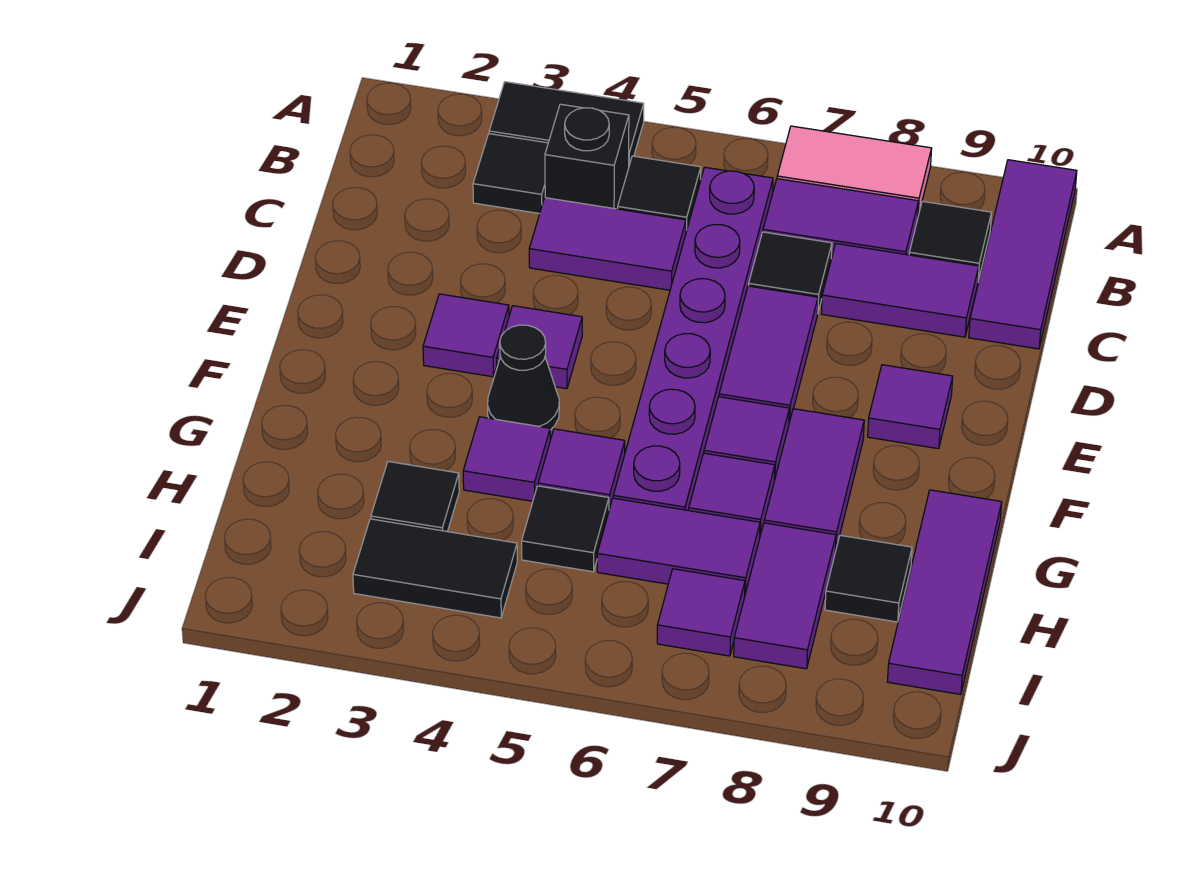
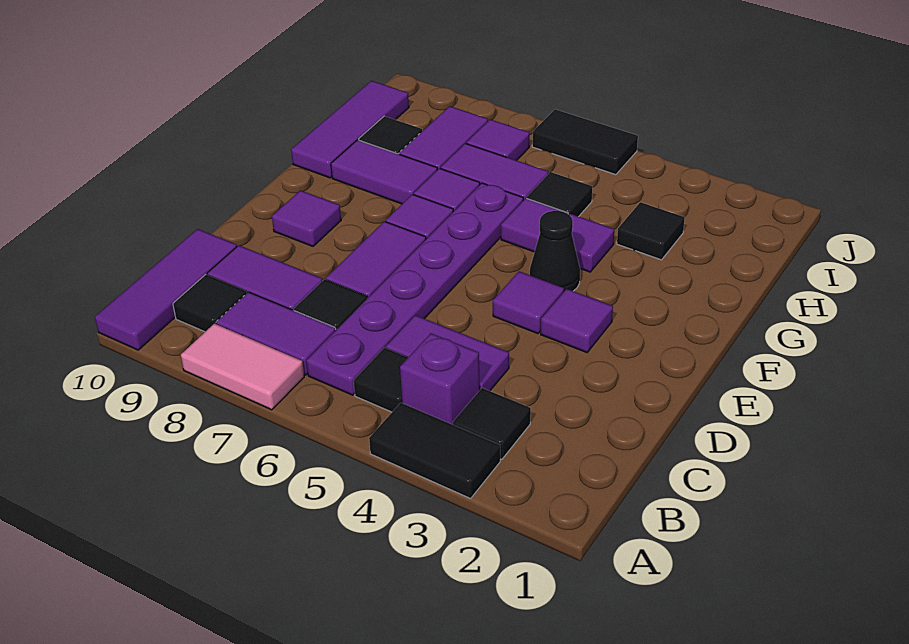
black brick B4 level 1 -> purple brick B4 level 1
purple tile F8:G8 level 1 -> purple tile G8:G9 level 1
black tile I3:I4 level 1 -> black tile J5:J6 level 1

